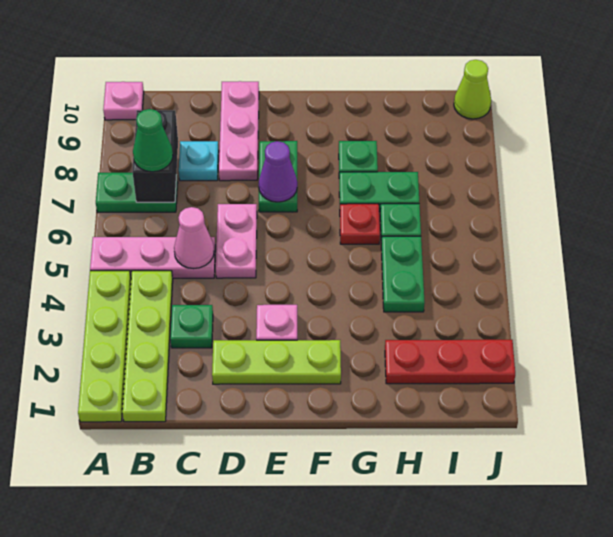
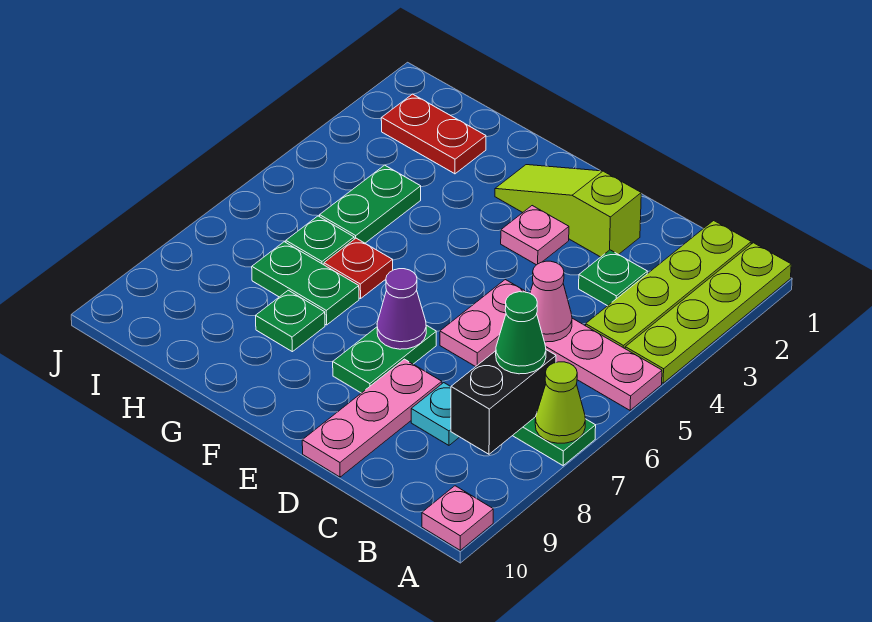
lime plate D2:F2 level 1 -> lime slope D2:F2 level 1 top D
red plate H2:J2 level 1 -> red plate H2:I2 level 1
lime cone J10 level 1 -> lime cone A7 level 2

